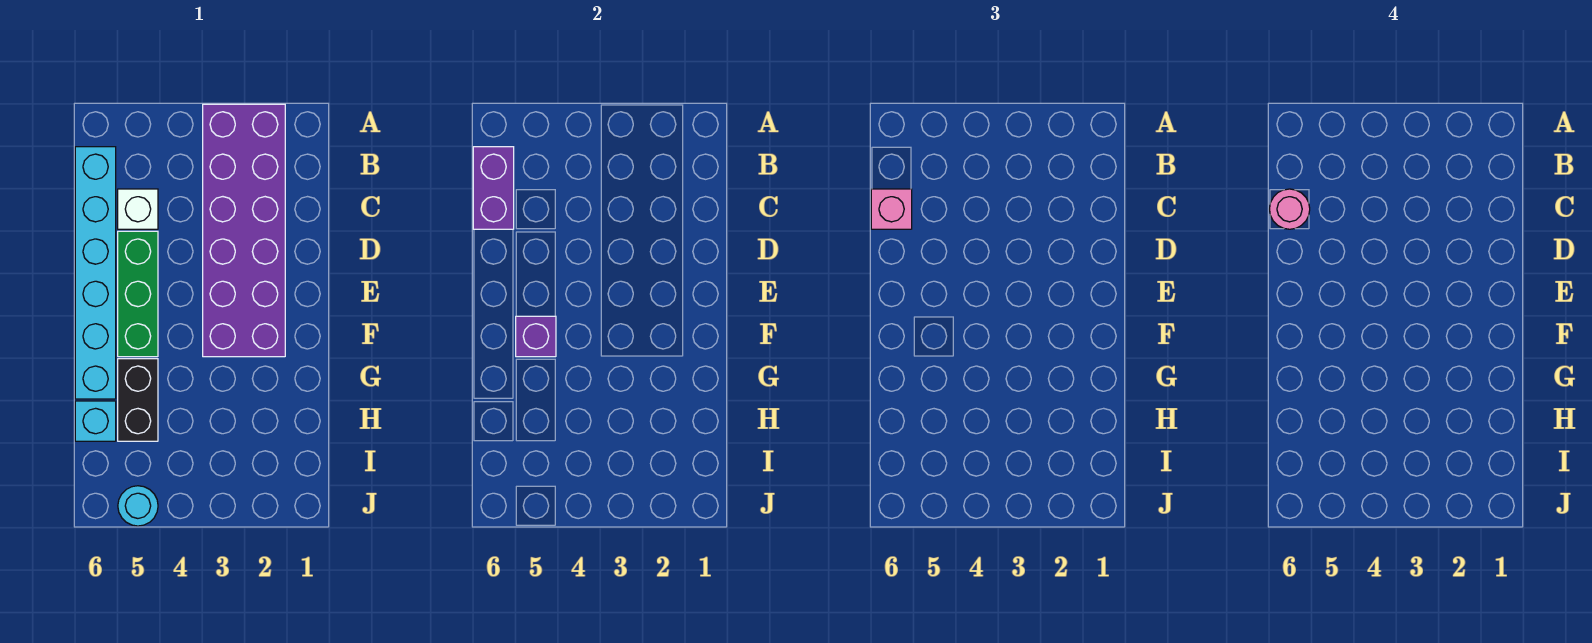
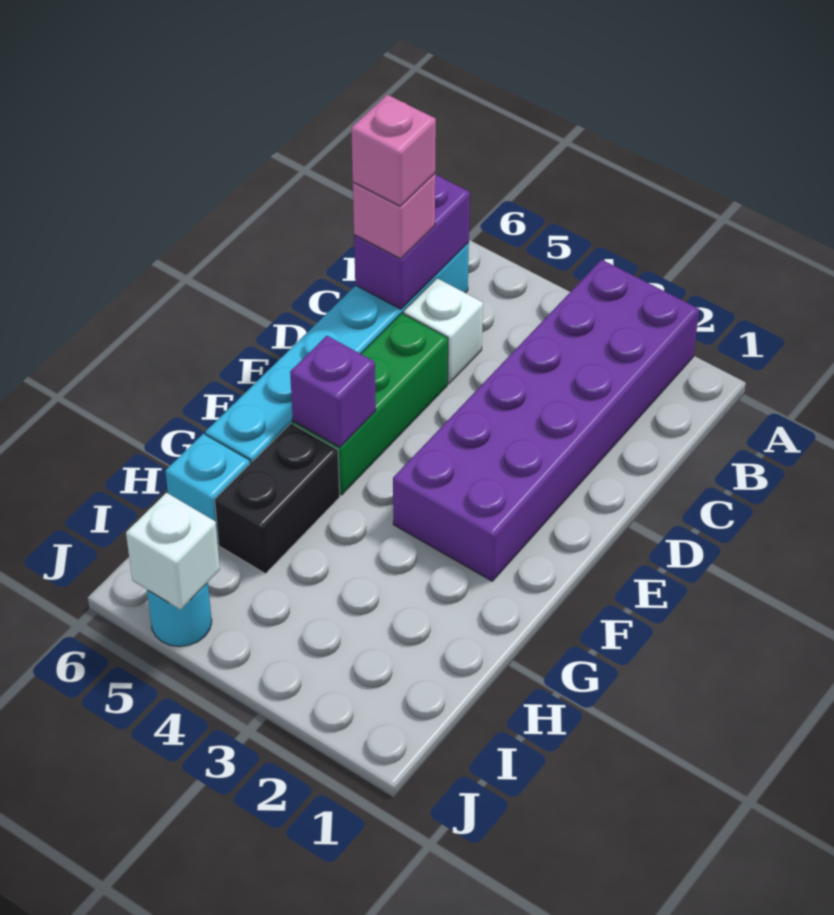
pink round brick C6 level 4 -> pink brick C6 level 4
none -> white brick J5 level 2

